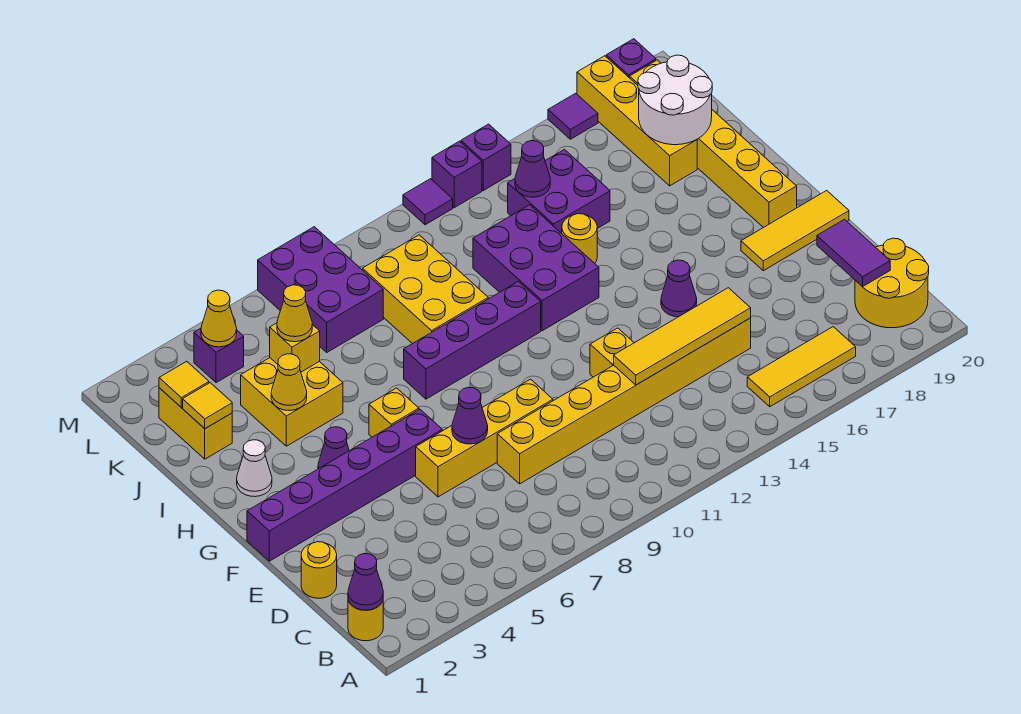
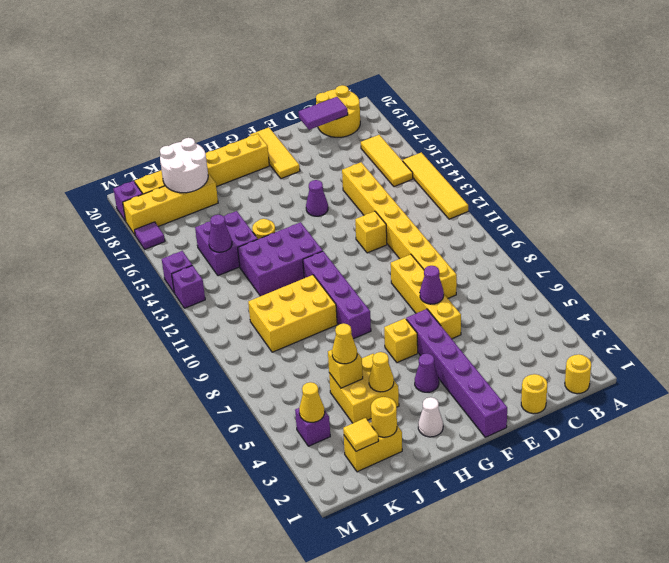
purple cone B1 level 2 -> none
yellow tile D12:D15 level 2 -> yellow tile A12:A15 level 1
yellow tile J2 level 2 -> yellow round brick J2 level 2
purple brick K7:M8 level 1 -> none
purple tile M12 level 1 -> none

